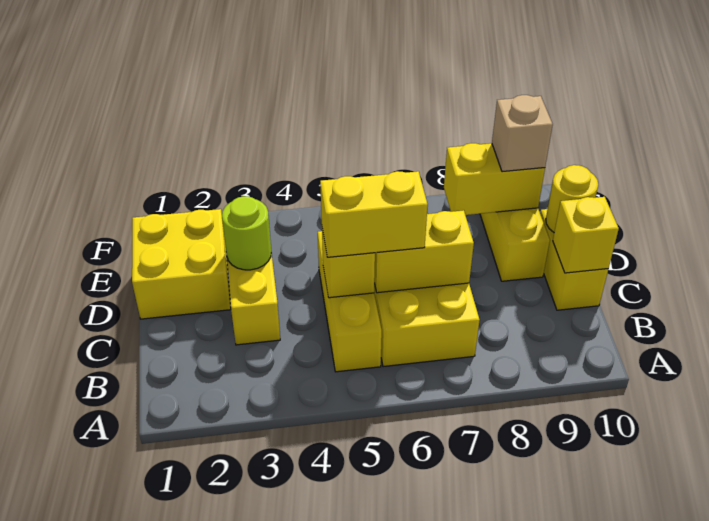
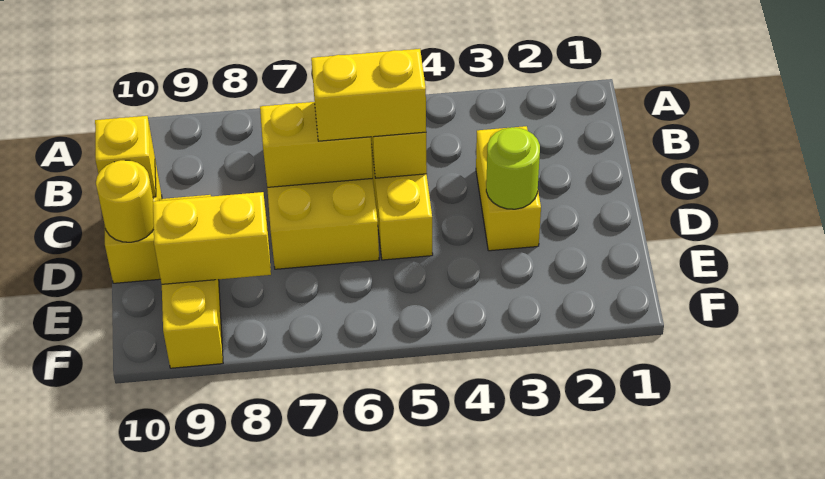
yellow brick D1:E2 level 1 -> none
tan brick E9 level 3 -> none

